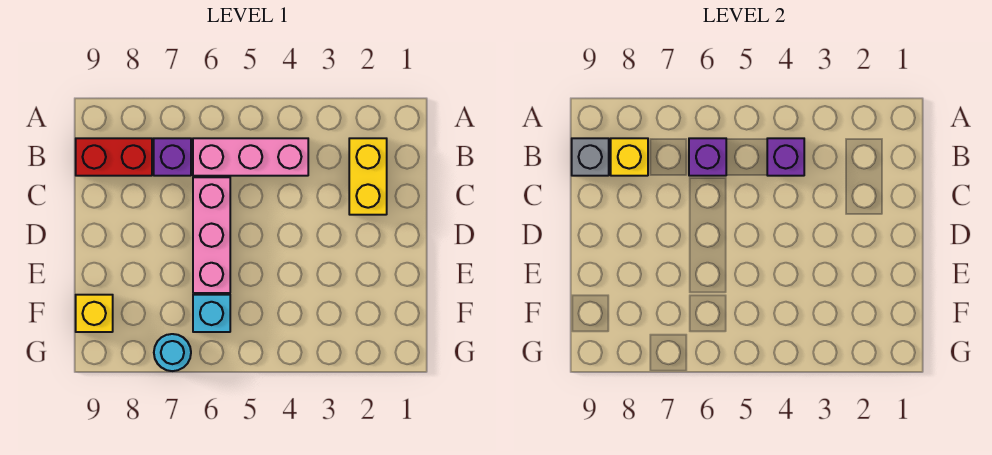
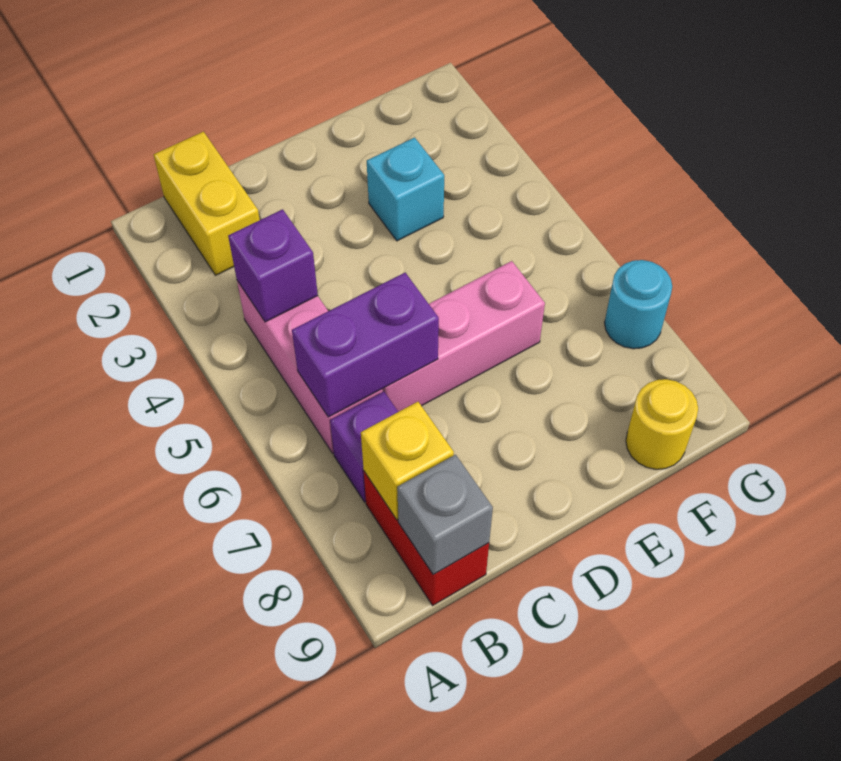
yellow brick B2:C2 level 1 -> yellow brick B1:B2 level 1
purple brick B6 level 2 -> purple brick B6:C6 level 2
cyan brick F6 level 1 -> cyan brick E3 level 1
yellow brick F9 level 1 -> yellow round brick F9 level 1

